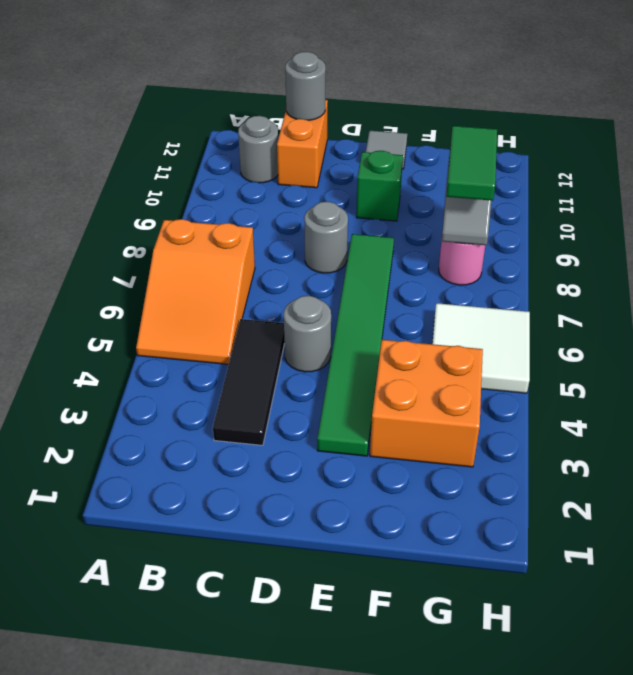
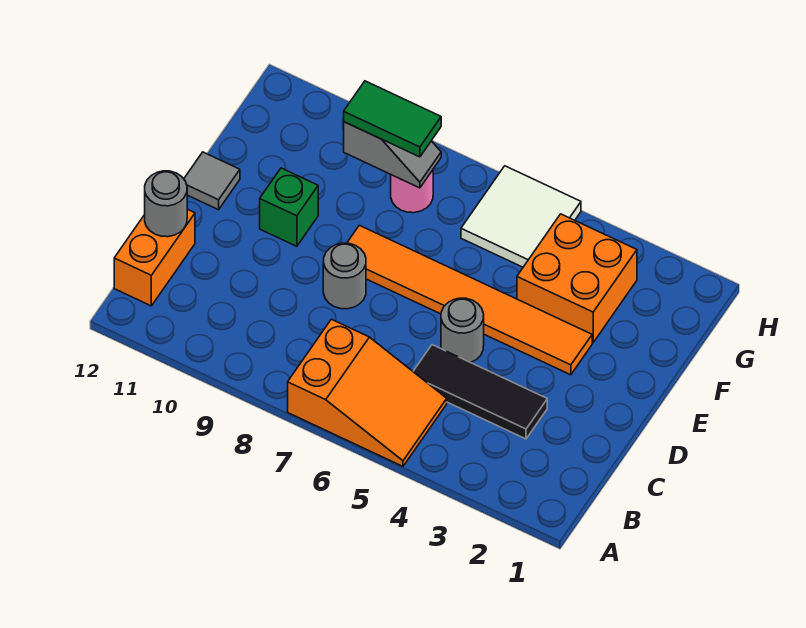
grey round brick B11 level 1 -> none
orange brick C11:C12 level 1 -> orange brick B12:C12 level 1
green tile E3:E8 level 1 -> orange tile E3:E8 level 1

